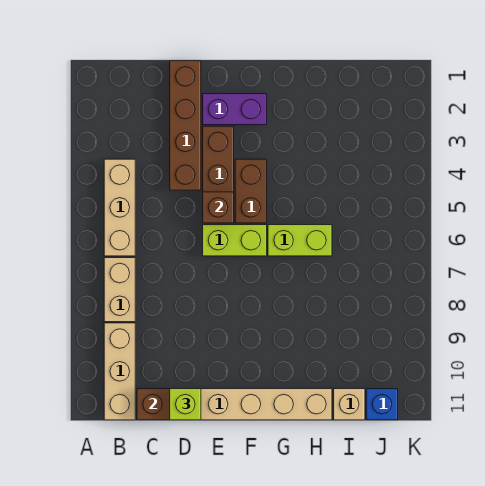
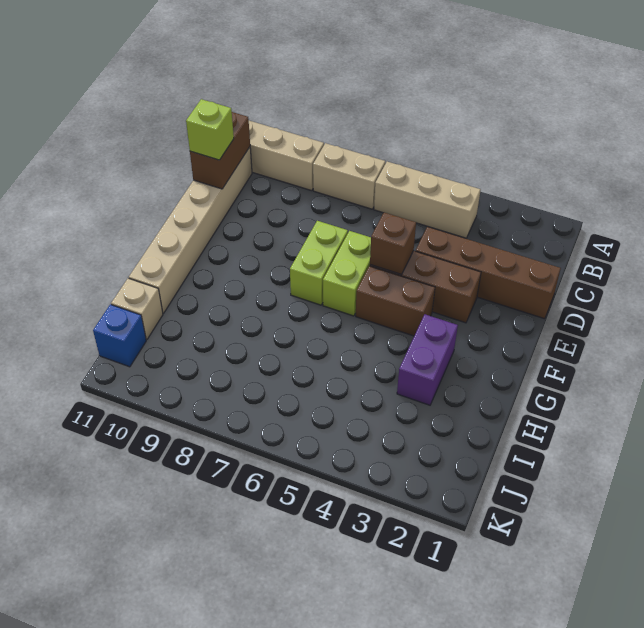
purple brick E2:F2 level 1 -> purple brick G3:H3 level 1
lime brick G6:H6 level 1 -> lime brick E7:F7 level 1

